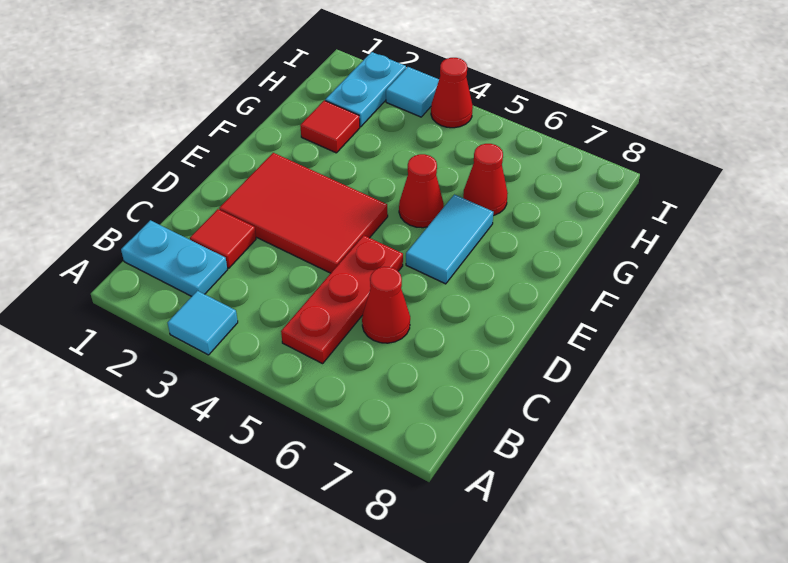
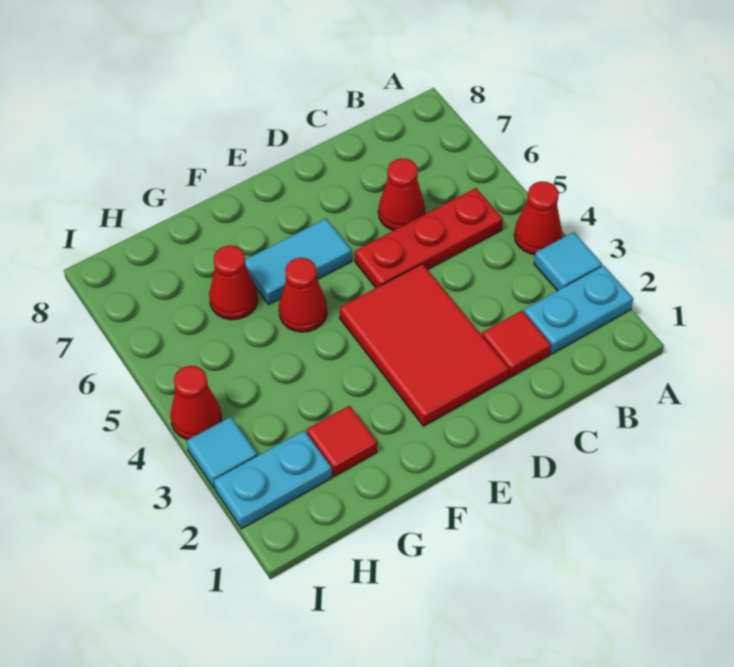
none -> red cone A4 level 1
cyan plate B1:B2 level 1 -> cyan plate A2:B2 level 1

